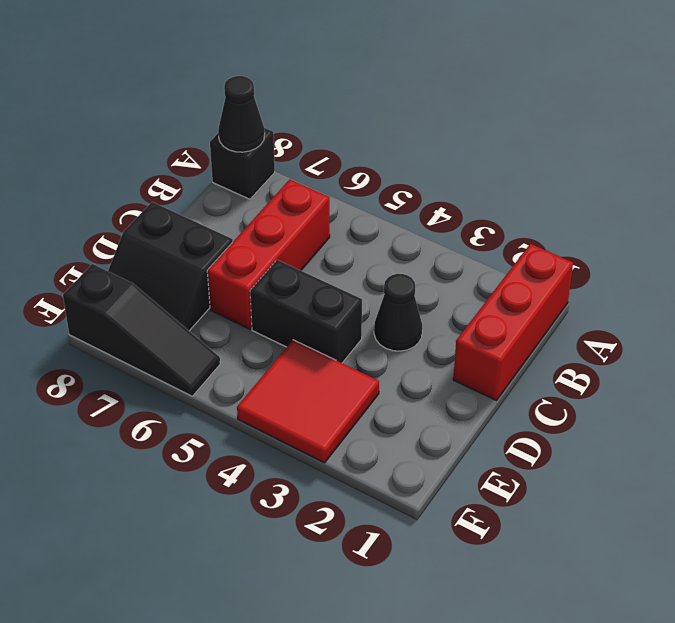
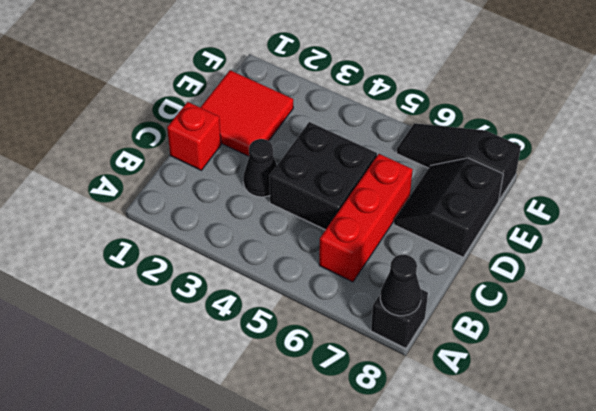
red brick A1:C1 level 1 -> red brick C1 level 1
black brick D4:D5 level 1 -> black brick C4:D5 level 1
black slope D7:E8 level 1 top D -> black slope D7:E8 level 1 top 8
red tile E3:F4 level 1 -> red tile D1:E2 level 1

